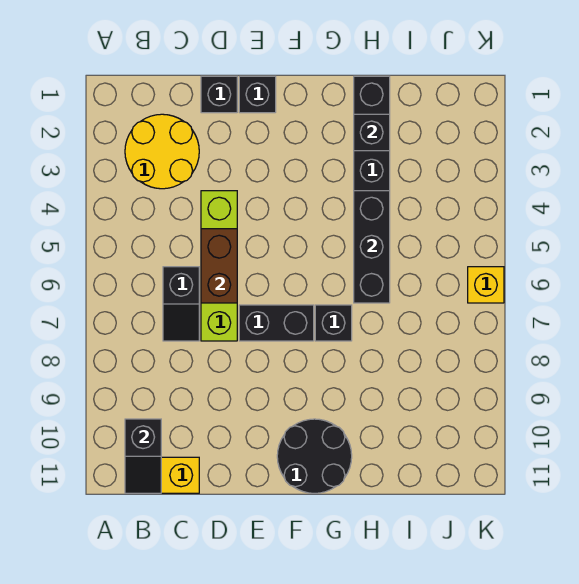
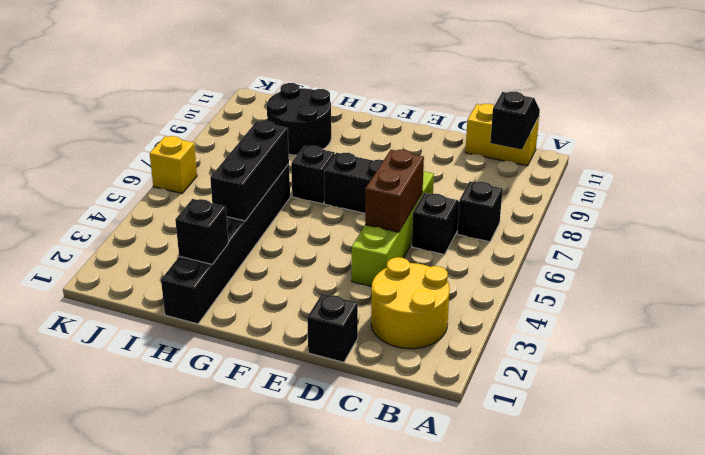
black brick E1 level 1 -> black brick B7 level 1
black round brick F10:G11 level 1 -> black round brick H9:I10 level 1

